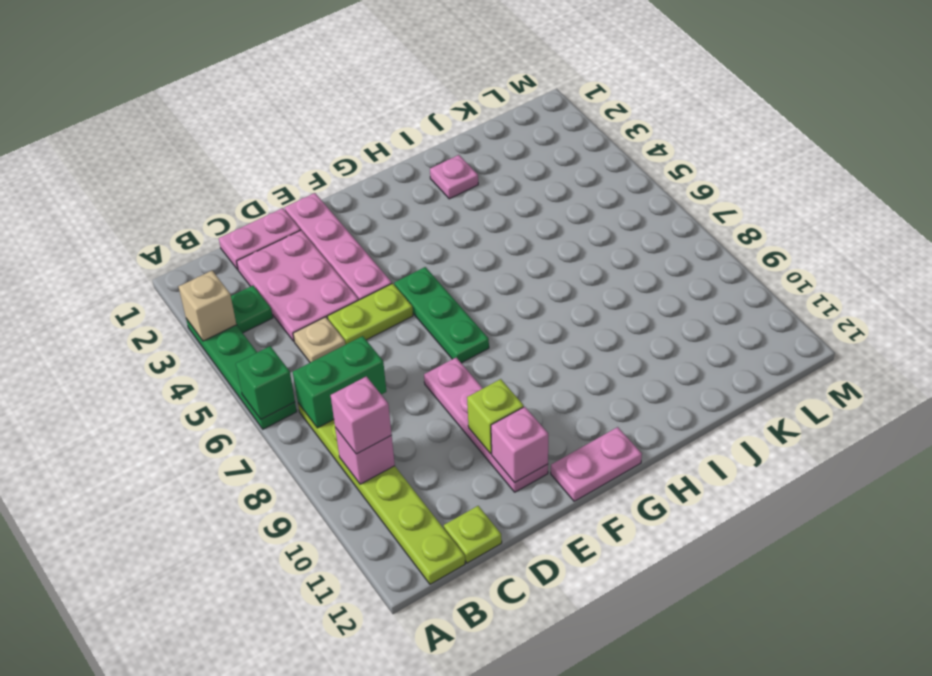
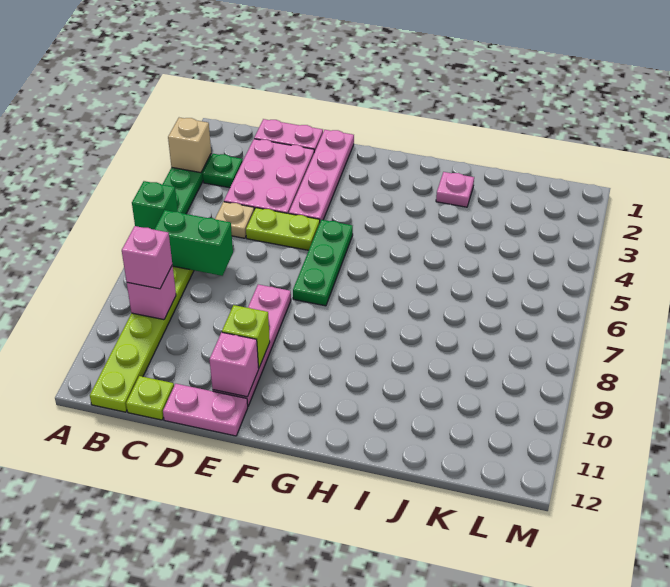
pink plate F12:G12 level 1 -> pink plate D12:E12 level 1

